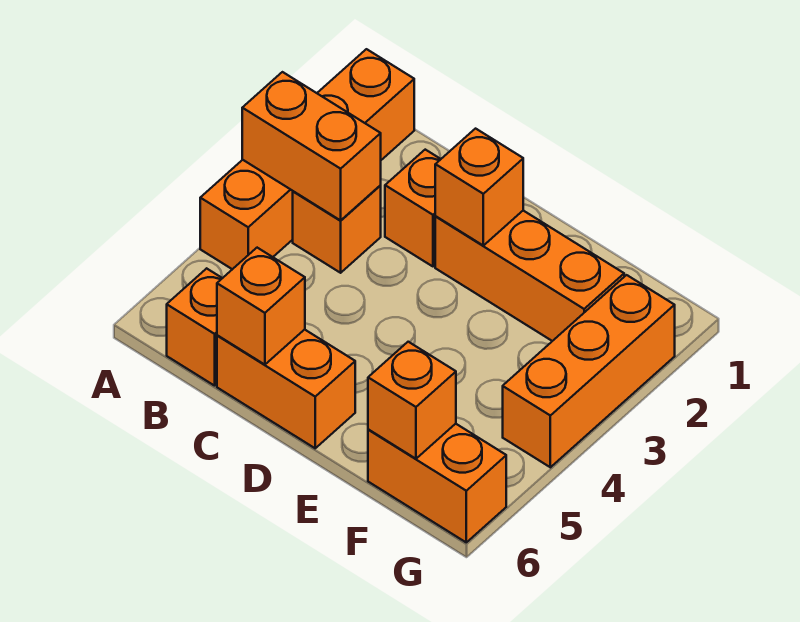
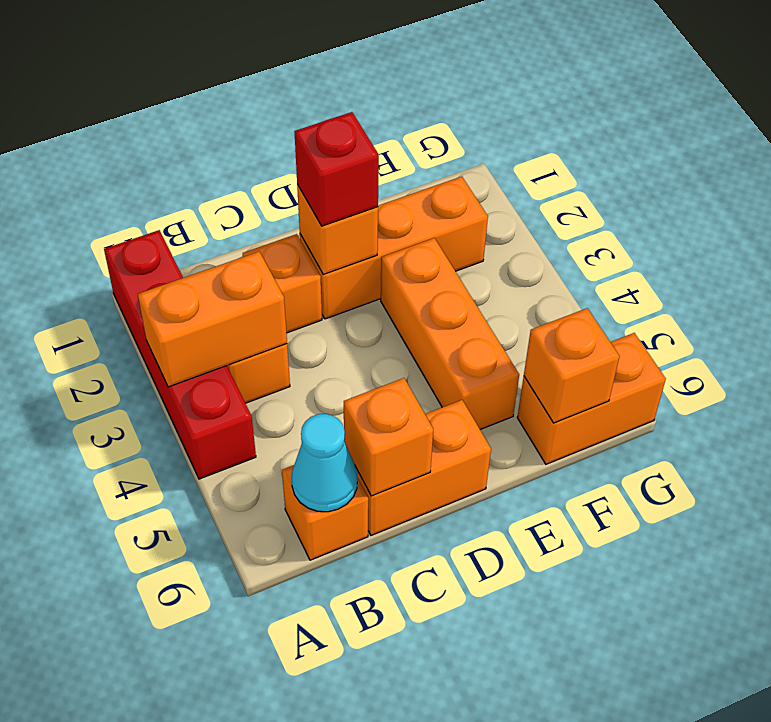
orange brick A1:A4 level 1 -> red brick A1:A4 level 1
none -> cyan cone B6 level 2
none -> red brick D2 level 3
orange brick G2:G4 level 1 -> orange brick E3:E5 level 1

